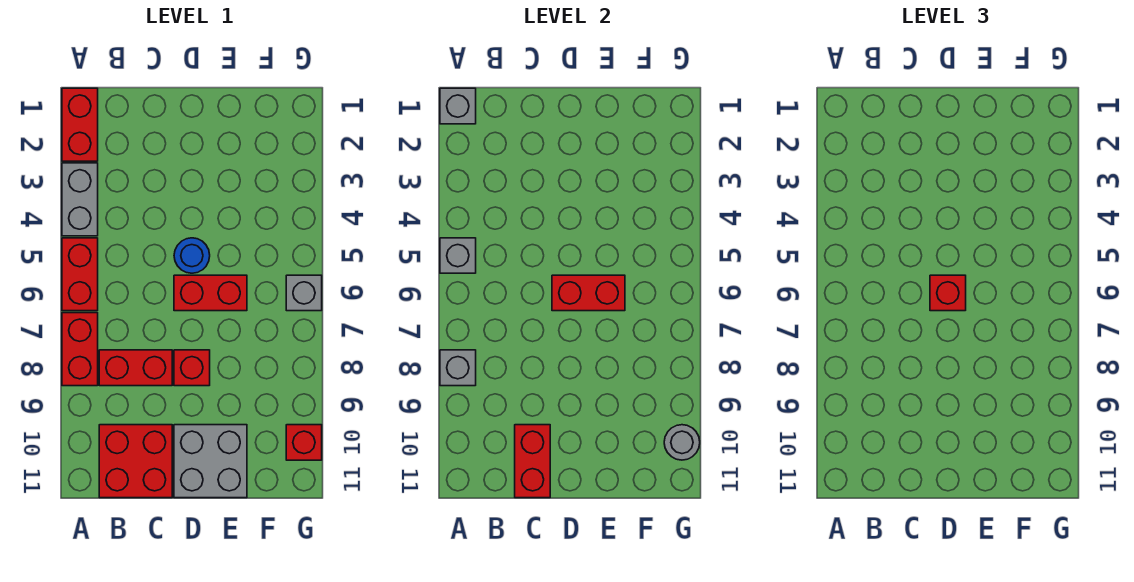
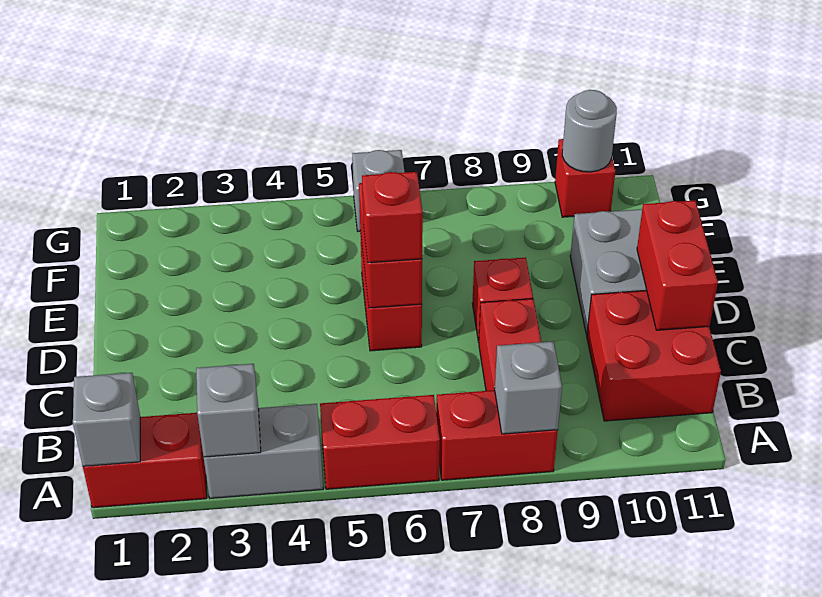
grey brick A5 level 2 -> grey brick A3 level 2
red brick C10:C11 level 2 -> red brick C11:D11 level 2
blue round brick D5 level 1 -> none

